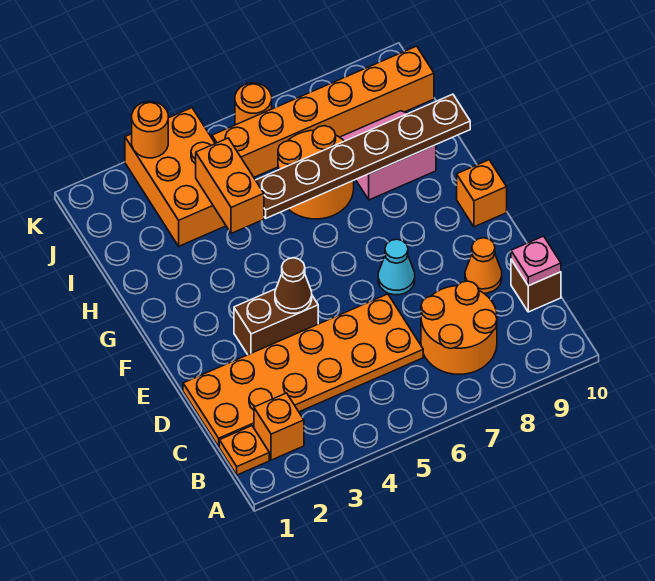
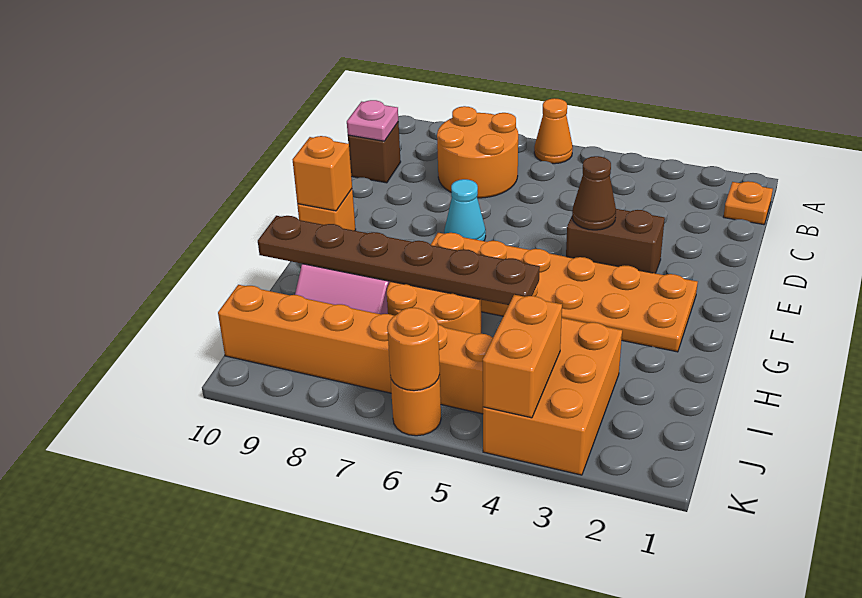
orange brick B2 level 1 -> orange brick F10 level 2
orange plate C1:D6 level 1 -> orange plate F2:G7 level 1
orange cone D9 level 1 -> orange cone A6 level 1
orange brick H4:I4 level 2 -> orange brick J4:K4 level 2
orange round brick K3 level 2 -> orange round brick K6 level 2

